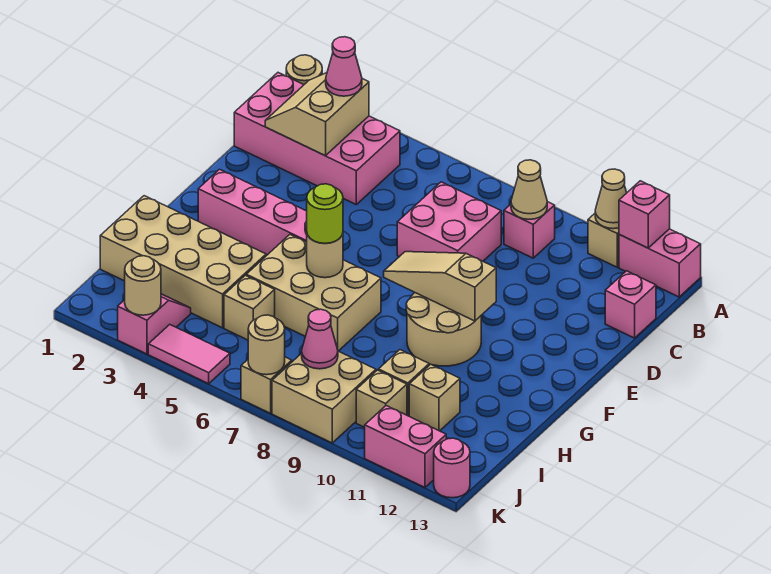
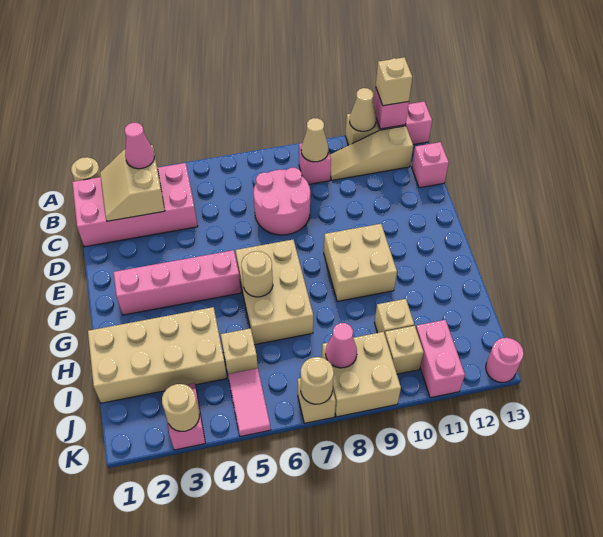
pink brick C7:D8 level 1 -> pink round brick C7:D8 level 1
tan slope F8:F10 level 2 top 10 -> tan slope B10:B12 level 1 top 12
tan round brick F9:G10 level 1 -> tan brick F9:G10 level 1
tan brick G5:H7 level 1 -> tan brick F6:H7 level 1
lime round brick G6 level 3 -> none
tan brick I11 level 1 -> tan brick A12 level 3
pink tile K4:K5 level 1 -> pink tile J5:K5 level 1
pink brick K11:K12 level 1 -> pink brick J11:K11 level 1

